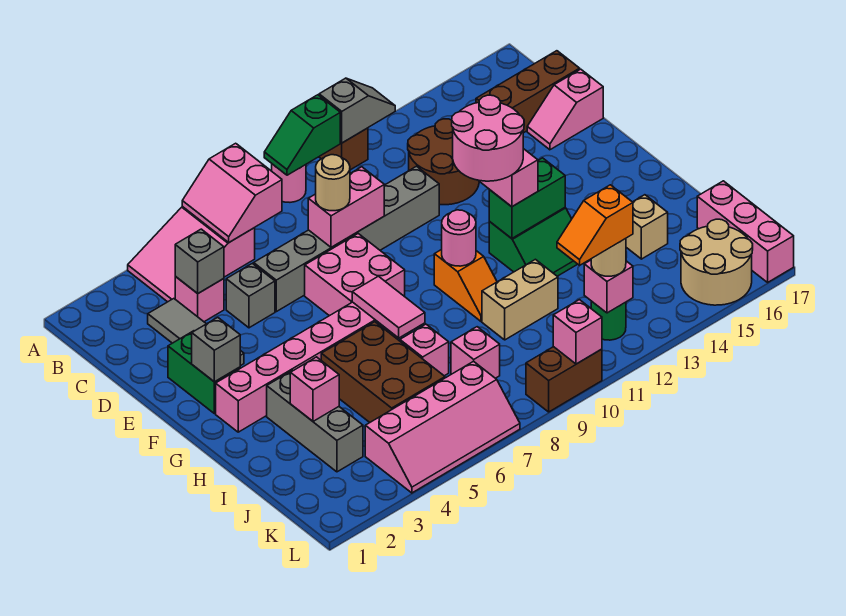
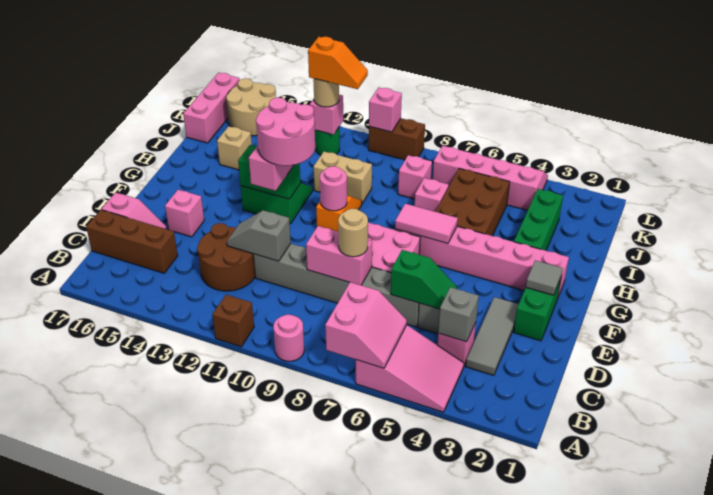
green slope A9:A10 level 2 top 10 -> green slope D5:D6 level 2 top 6
grey slope A11:A12 level 2 top 11 -> grey slope D11:D12 level 2 top 11
grey brick F2 level 2 -> grey tile F2 level 2
pink tile G7:H7 level 2 -> pink tile G6:G7 level 2
grey brick H3:J3 level 1 -> green brick H3:J3 level 1
pink brick I3 level 2 -> pink brick E15 level 1

